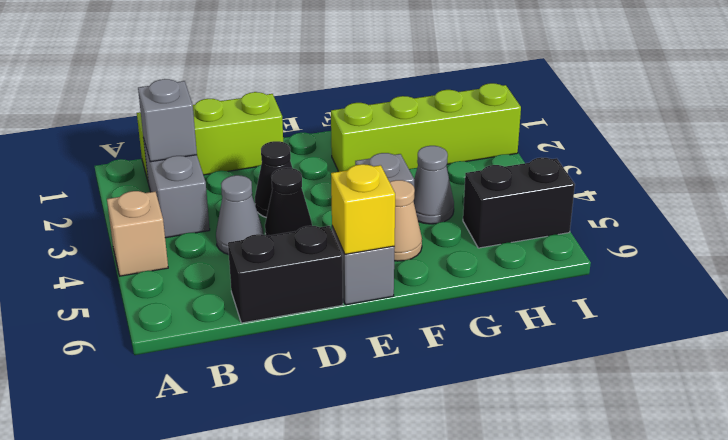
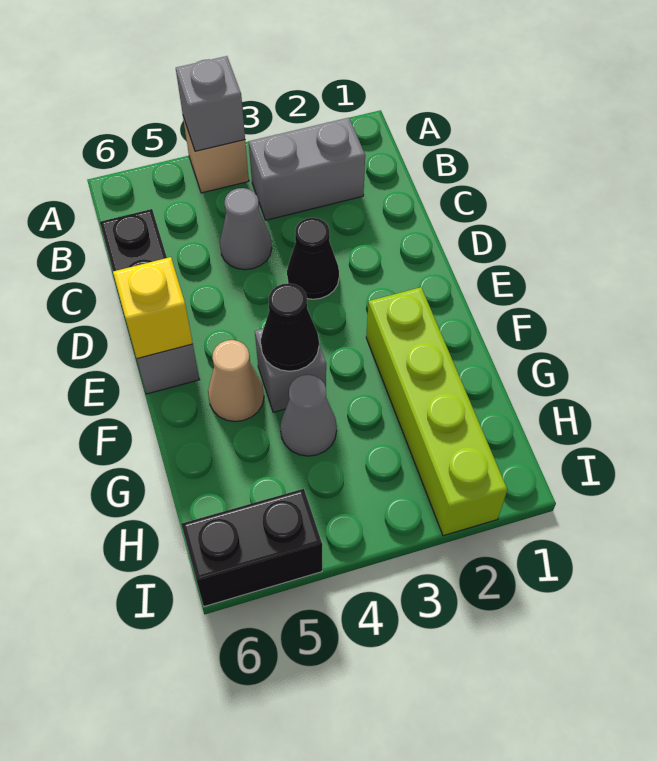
lime brick B1:D1 level 1 -> none
grey brick B2 level 2 -> grey brick A4 level 2
black cone D4 level 1 -> black cone F4 level 2
black brick H5:I5 level 1 -> black brick I5:I6 level 1

